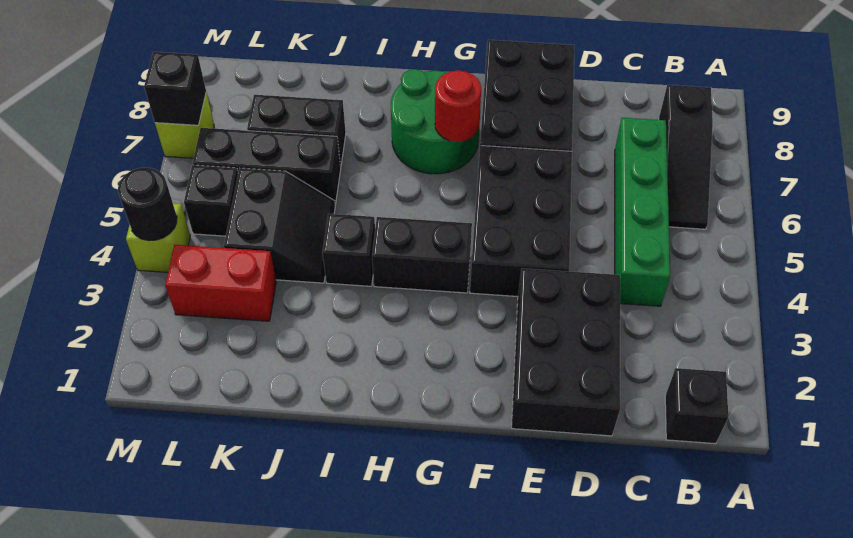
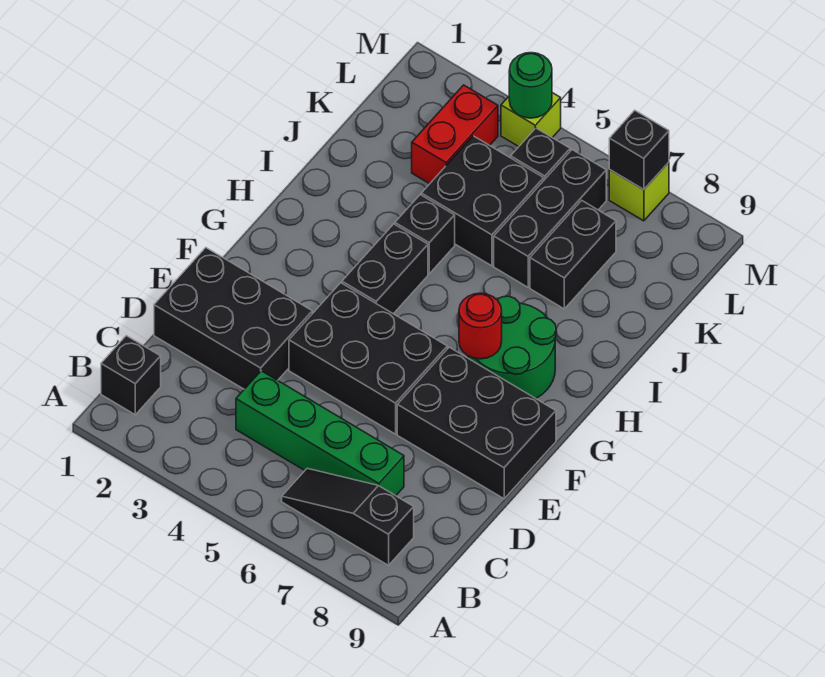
black slope J4:K5 level 1 top K -> black brick J4:K5 level 1
black round brick M4 level 2 -> green round brick M4 level 2

